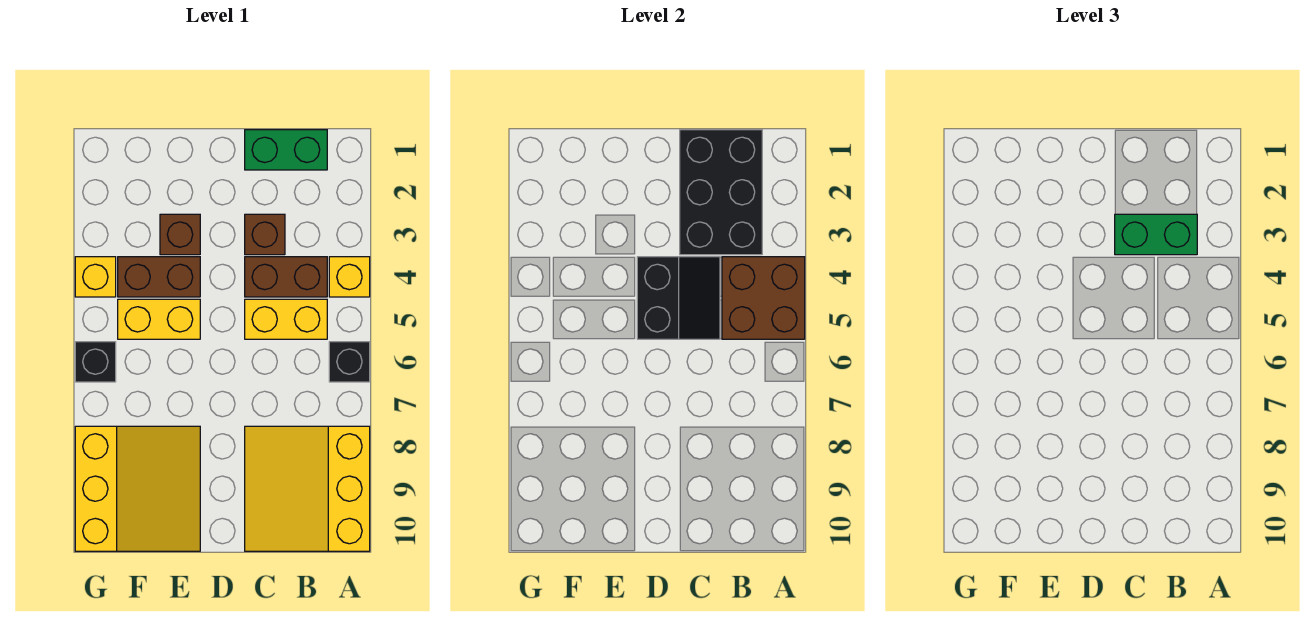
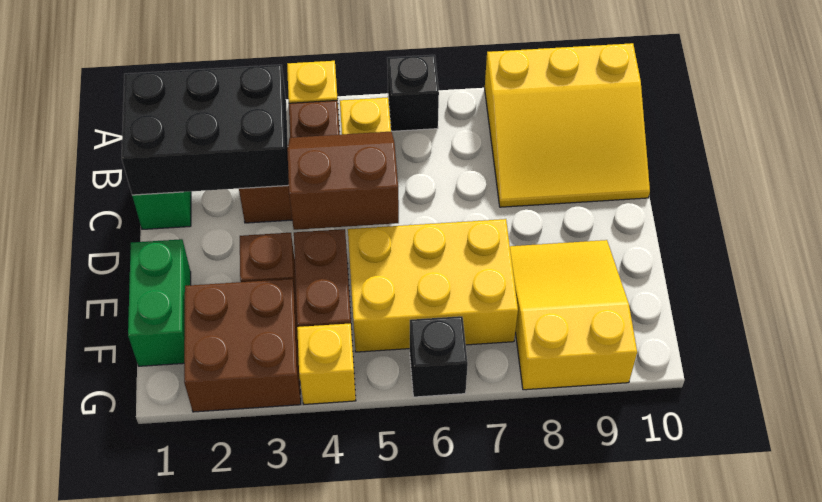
brown brick A4:B5 level 2 -> brown brick F2:G3 level 1
green brick B3:C3 level 3 -> green brick E1:F1 level 1
black slope C4:D5 level 2 top D -> brown slope C4:D5 level 2 top D
yellow brick E5:F5 level 1 -> yellow brick E5:F7 level 1
yellow slope E8:G10 level 1 top G -> yellow slope E8:G9 level 1 top G

